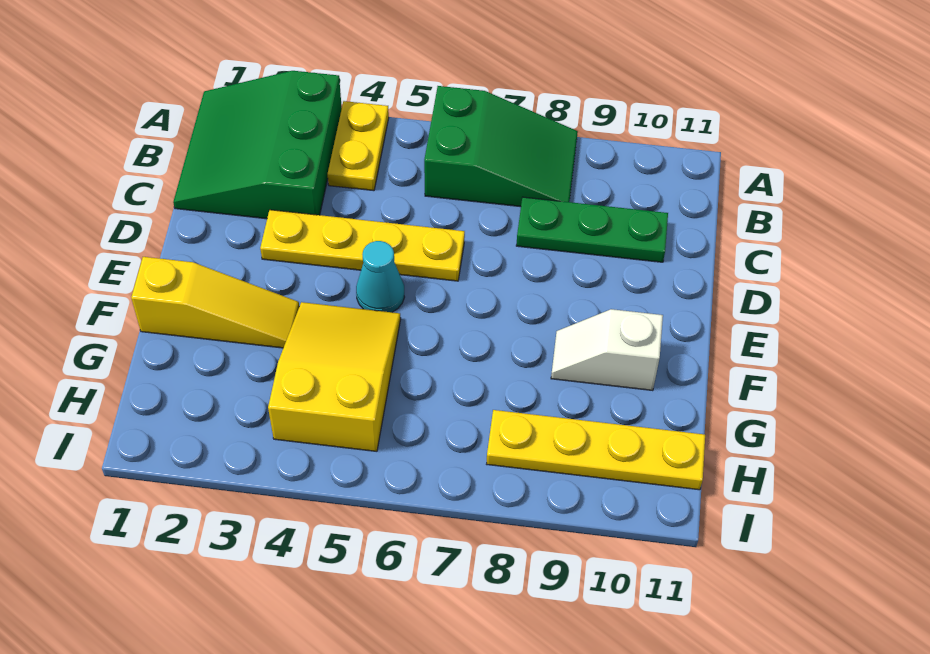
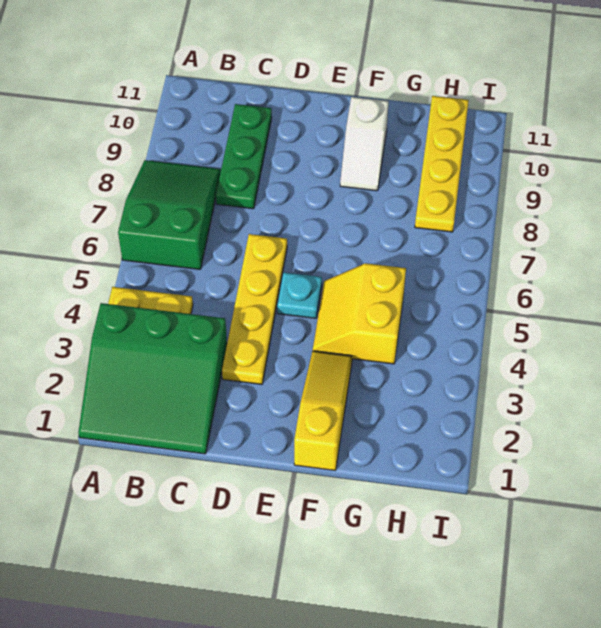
cyan cone E5 level 1 -> cyan plate E5 level 1
yellow slope F4:H5 level 1 top H -> yellow slope F4:G5 level 1 top G

